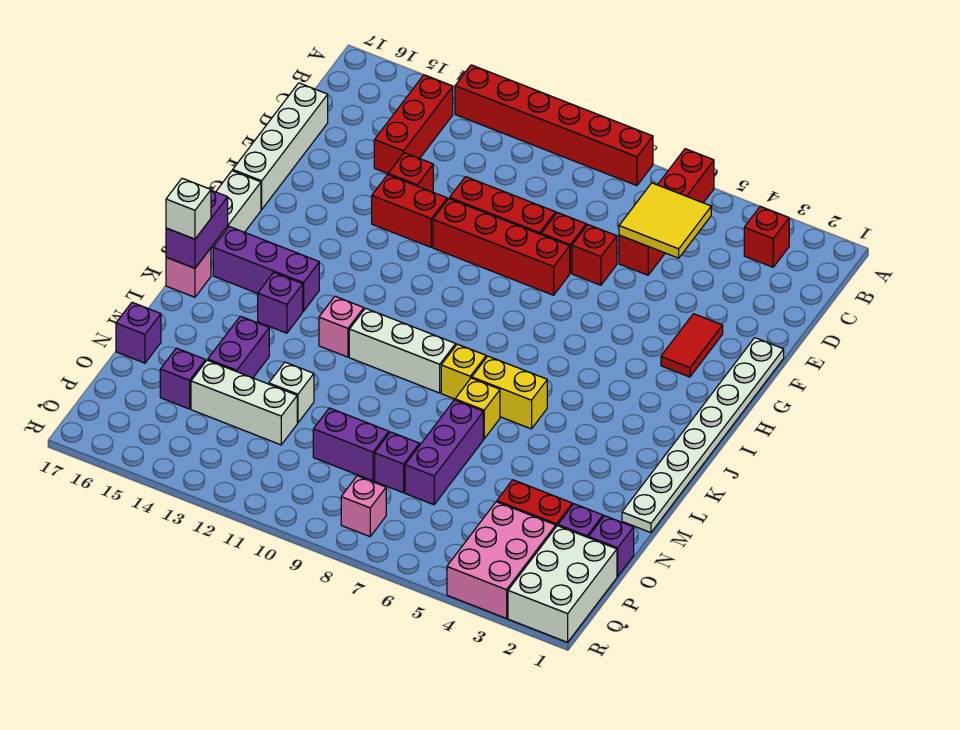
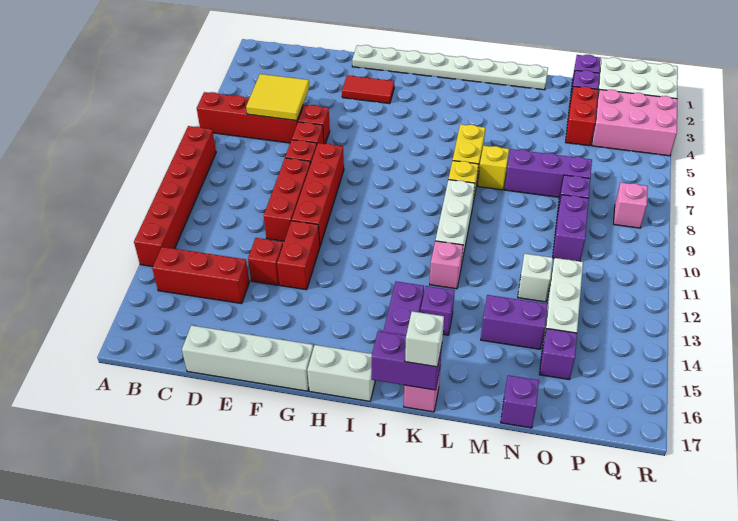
red brick B3 level 1 -> red brick E6 level 1

